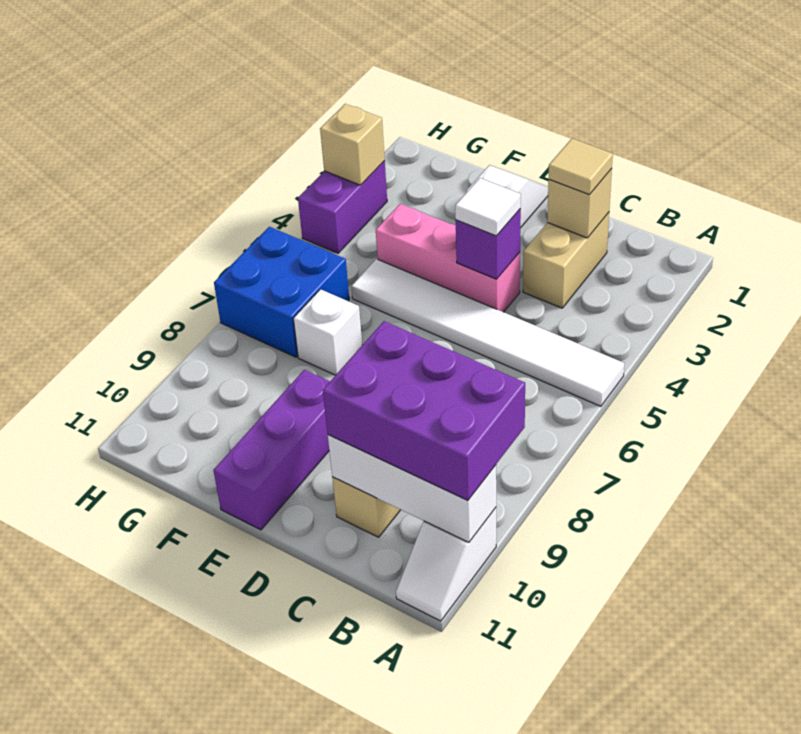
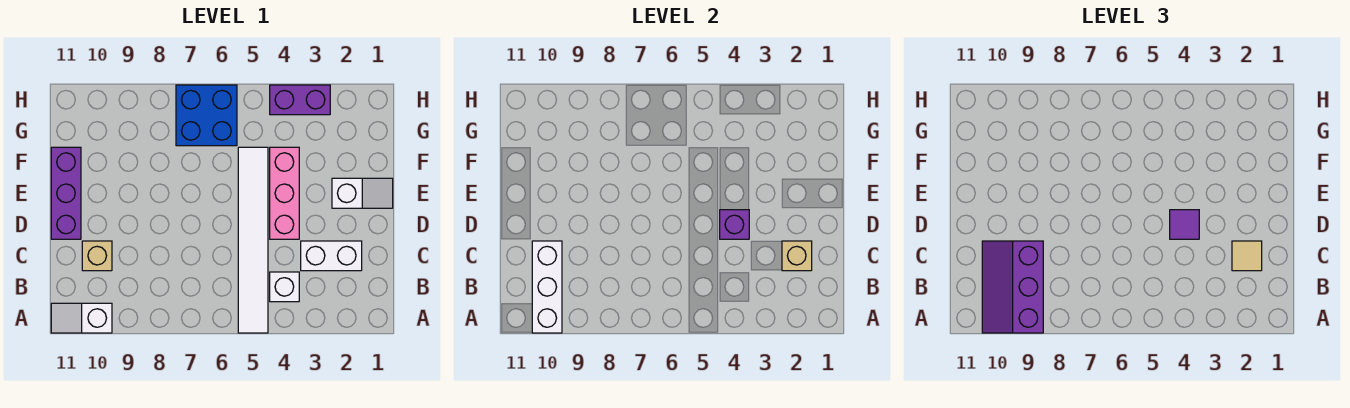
purple brick A9:C10 level 3 -> purple slope A9:C10 level 3 top 9
tan brick C2:C3 level 1 -> white brick C2:C3 level 1
white tile D4 level 3 -> purple tile D4 level 3
purple brick E9:E11 level 1 -> purple brick D11:F11 level 1
white brick F7 level 1 -> white brick B4 level 1
tan brick H3 level 2 -> none

